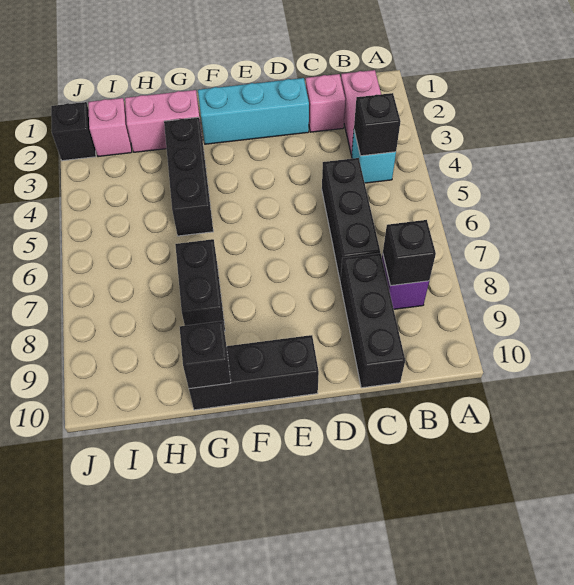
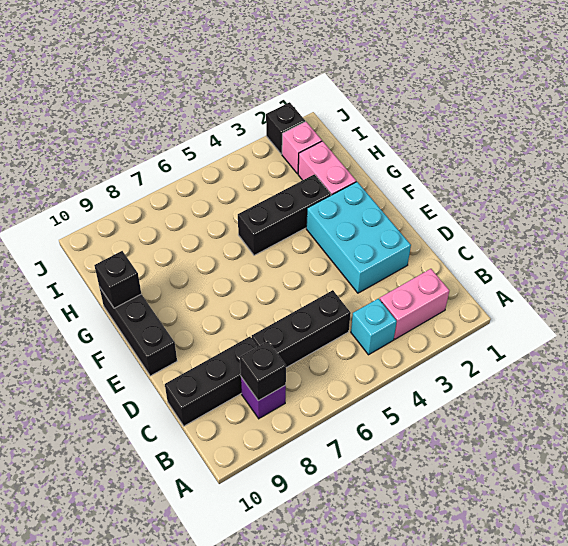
black brick B4 level 2 -> none
pink brick C2 level 1 -> none
cyan brick D2:F2 level 1 -> cyan brick D2:F3 level 1
black brick G7:G8 level 1 -> none

